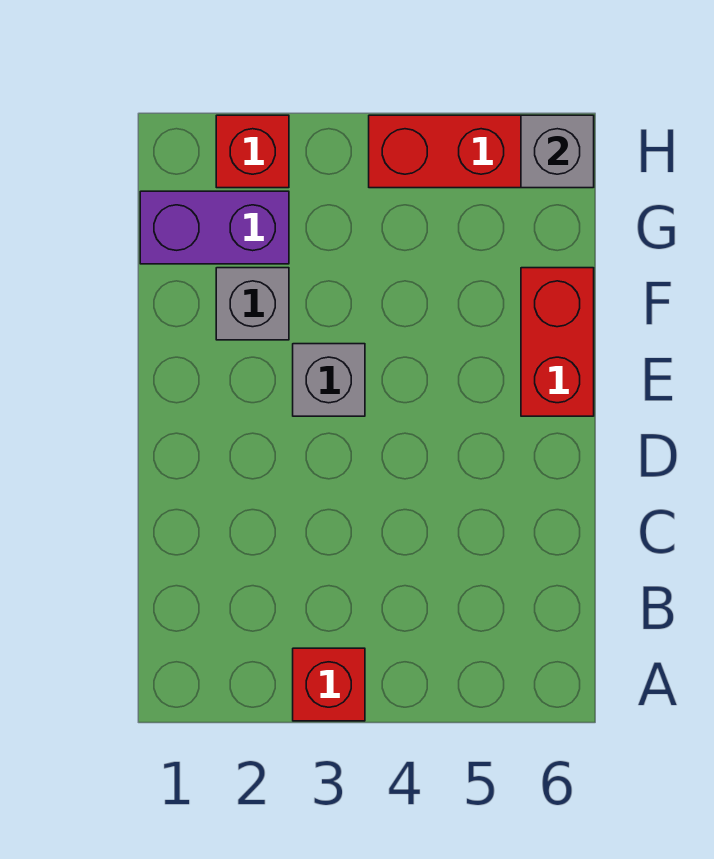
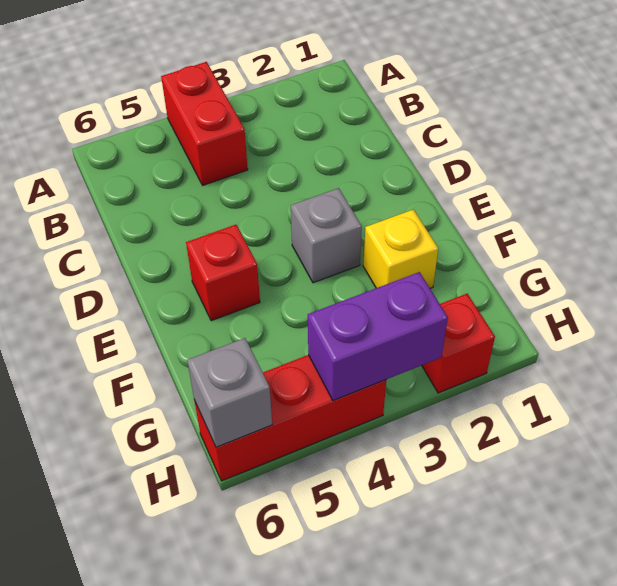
red brick A3 level 1 -> red brick E5 level 1
red brick E6:F6 level 1 -> red brick A4:B4 level 1
grey brick F2 level 1 -> yellow brick F2 level 1
purple brick G1:G2 level 1 -> purple brick H3:H4 level 2

